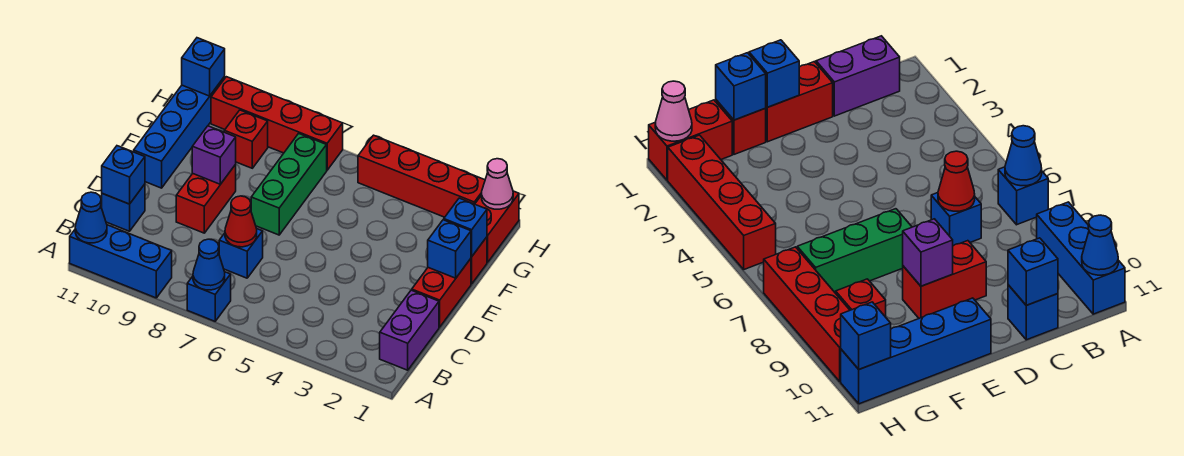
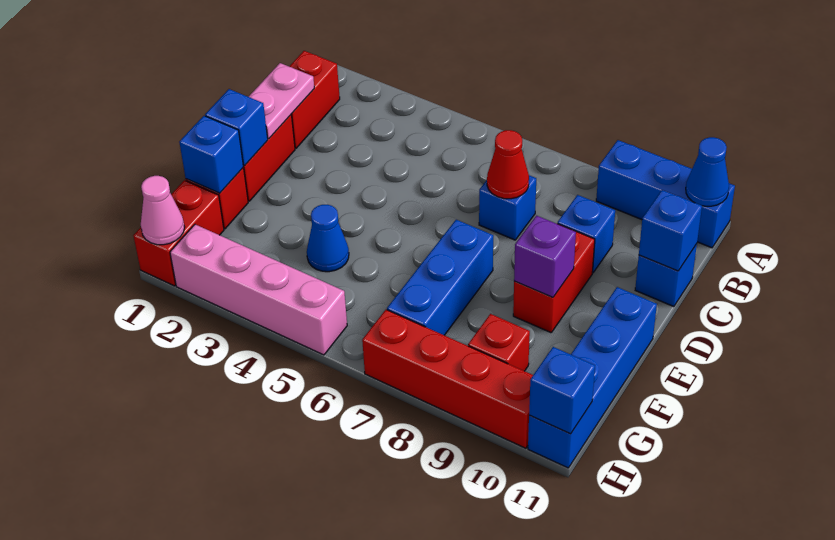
blue brick A7 level 1 -> blue brick C9 level 1
blue cone A7 level 2 -> blue cone F4 level 1
purple brick B1:C1 level 1 -> red brick B1:C1 level 1
none -> pink plate C1:D1 level 2
green brick E7:G7 level 1 -> blue brick E7:G7 level 1
red brick H2:H5 level 1 -> pink brick H2:H5 level 1

